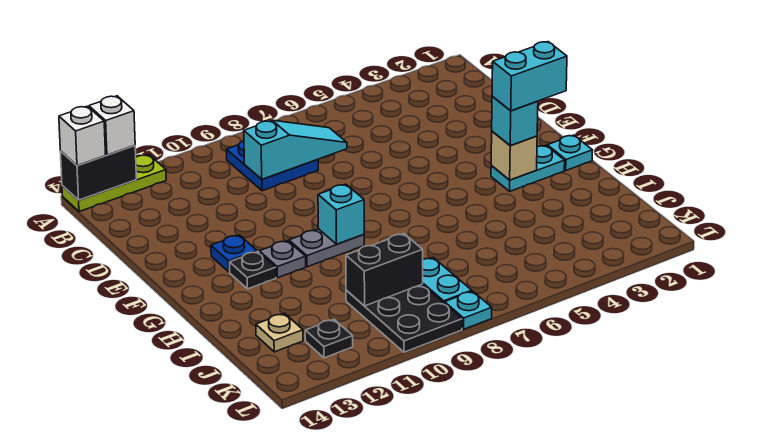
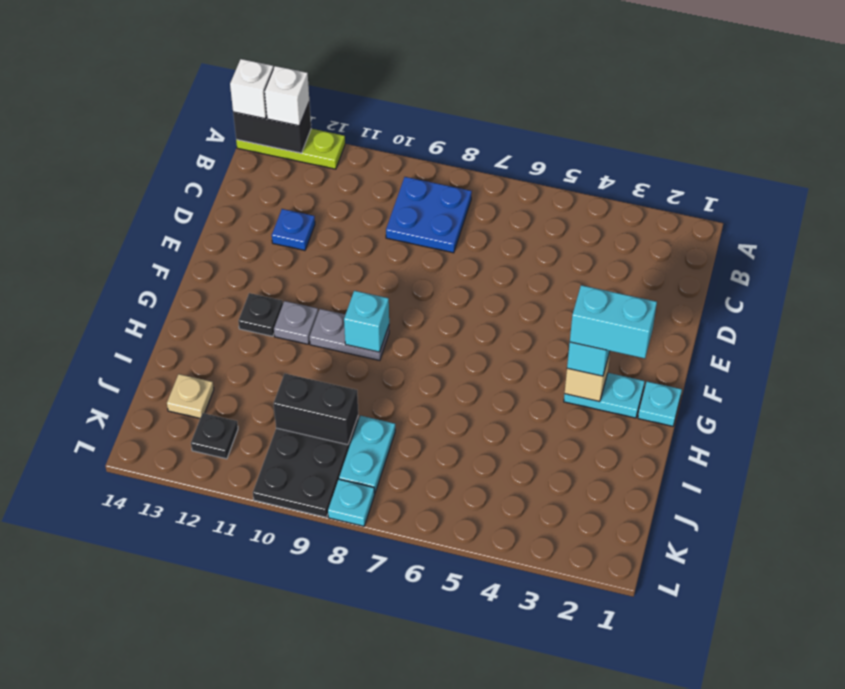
cyan slope C7:C9 level 2 top 9 -> none
blue plate F12 level 1 -> blue plate D12 level 1

